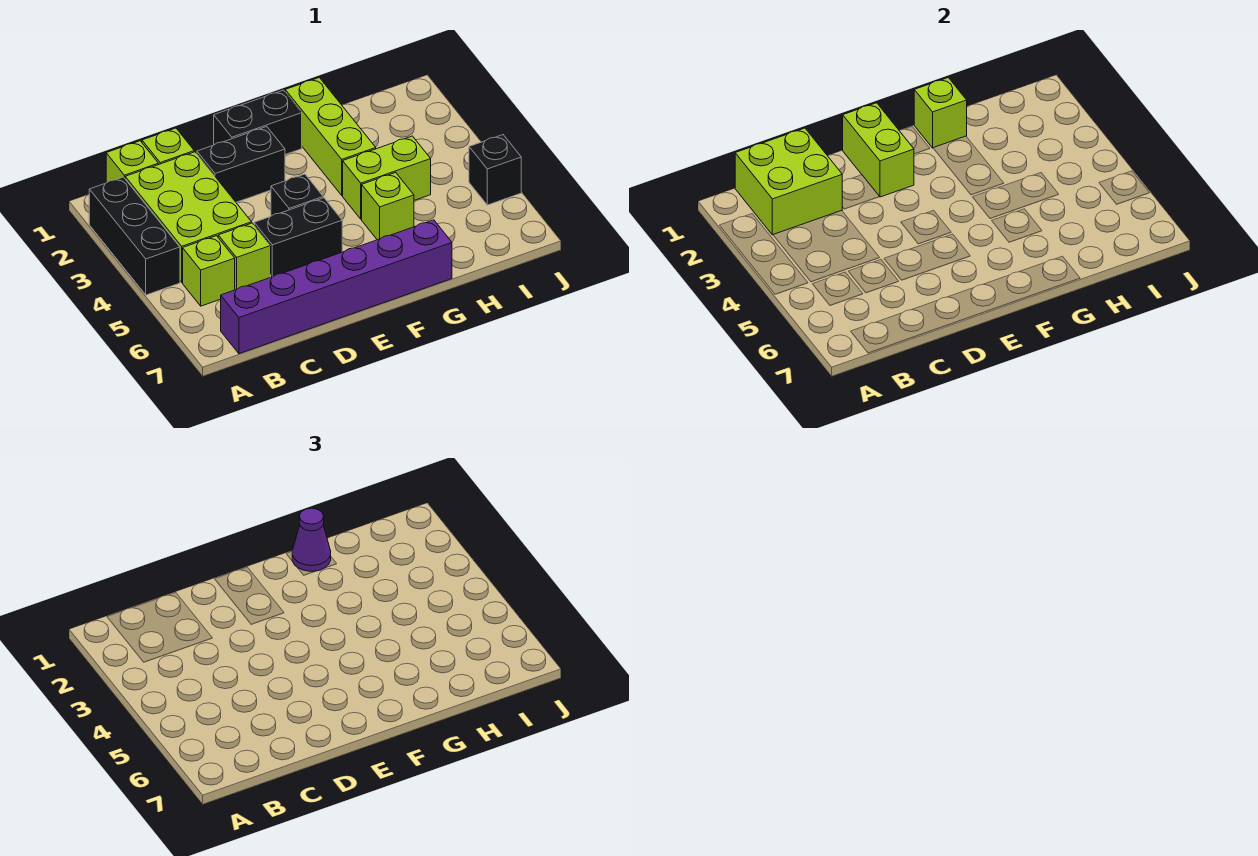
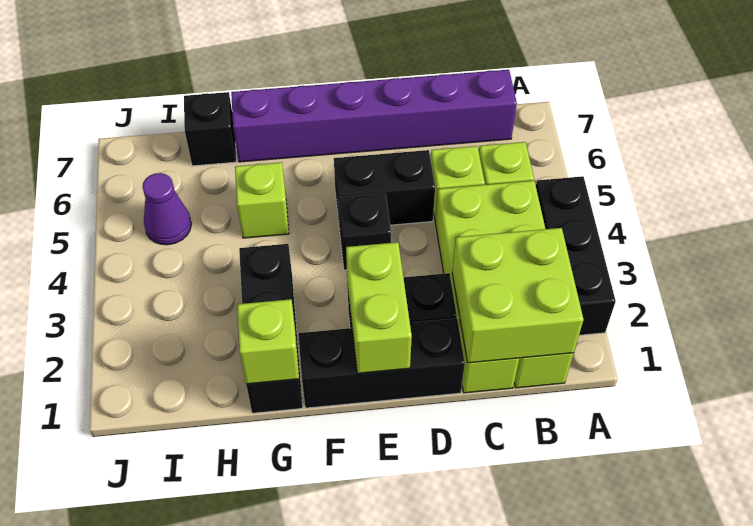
black brick E1:F1 level 1 -> black brick D1:F1 level 1
lime brick G1:G3 level 1 -> black brick G1:G3 level 1
purple cone G1 level 3 -> purple cone I5 level 1
lime brick G4:H4 level 1 -> none
black brick J5 level 1 -> black brick H7 level 1

